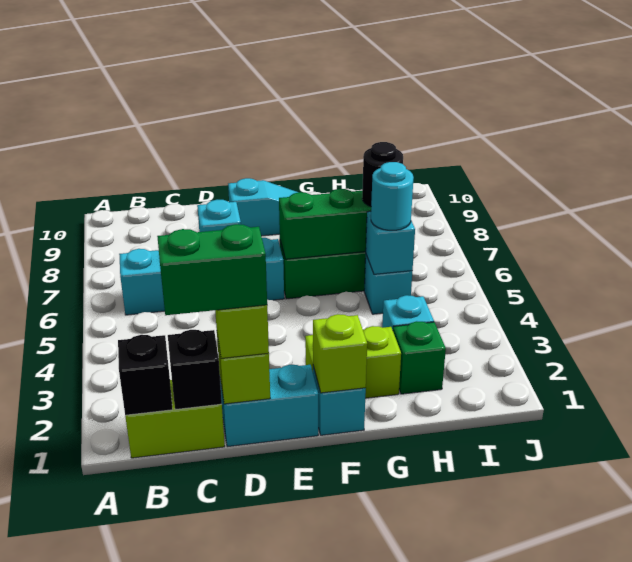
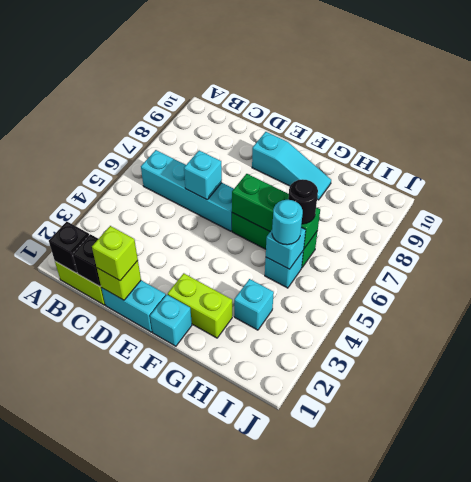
green brick C1:D1 level 4 -> none
lime brick F1 level 2 -> none
green brick H2 level 1 -> none

